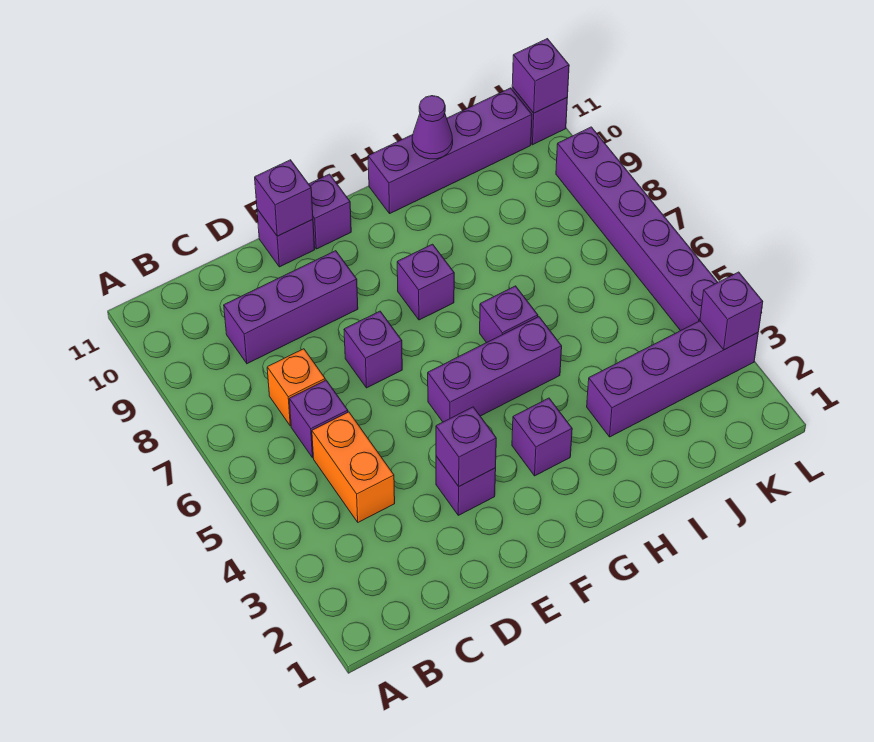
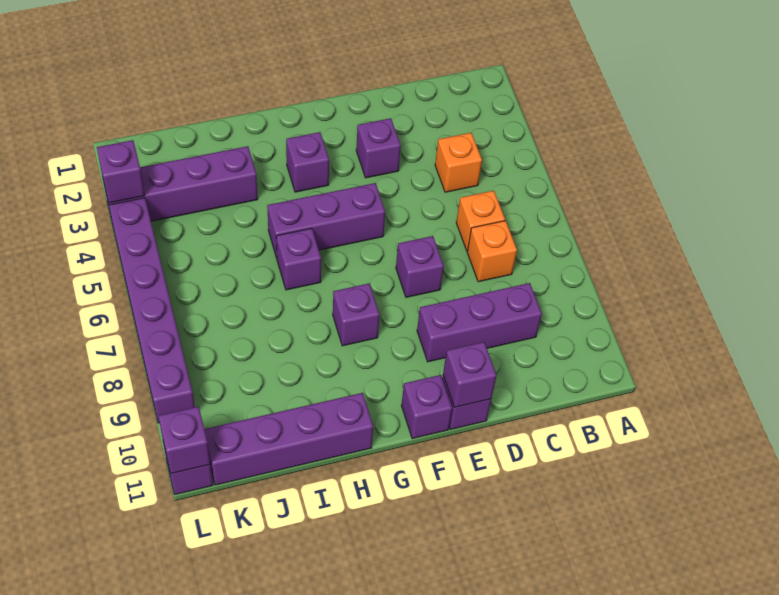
orange brick C4:C5 level 1 -> orange brick C4 level 1
purple brick C6 level 1 -> orange brick C6 level 1
purple brick E3 level 2 -> none
purple cone I11 level 2 -> none

